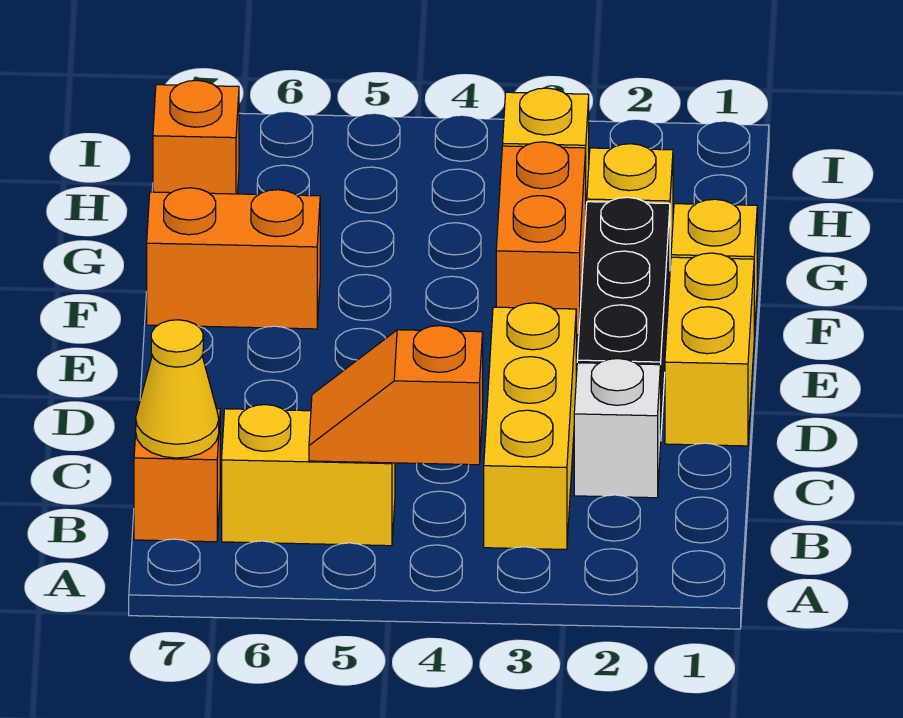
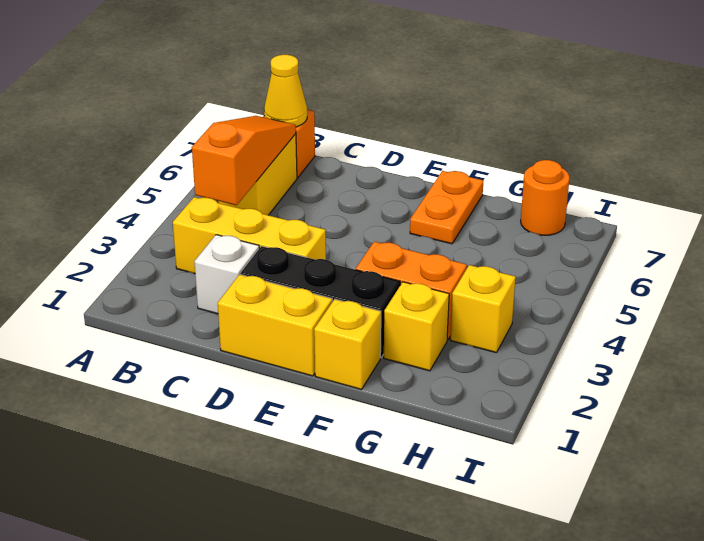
orange slope B4:B5 level 2 top 4 -> orange slope B4:B6 level 2 top 4
orange brick F6:F7 level 1 -> orange plate F6:F7 level 1
orange brick H7 level 1 -> orange round brick H7 level 1

